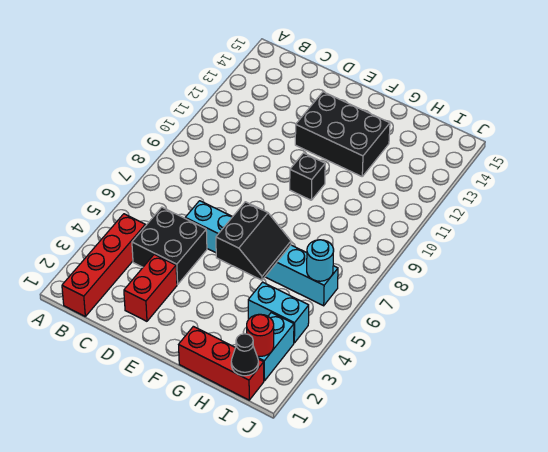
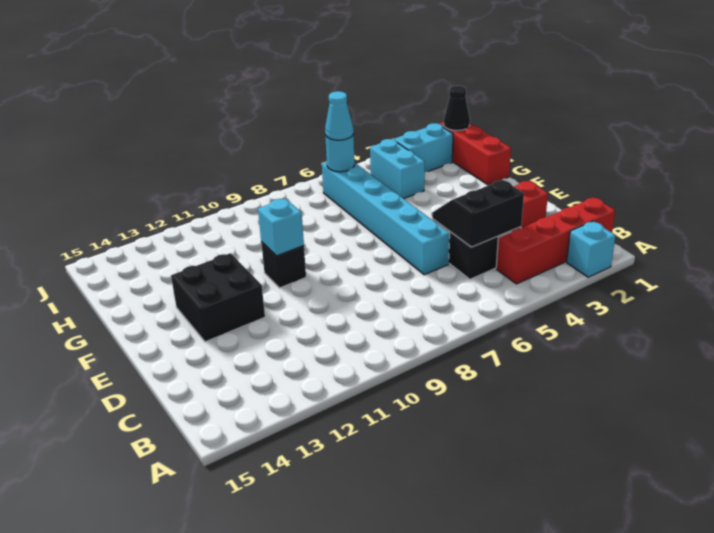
none -> cyan brick A2 level 1
black brick E12:G13 level 1 -> black brick E12:F13 level 1
black slope F5:G6 level 2 top F -> black slope C4:D5 level 2 top C
none -> cyan brick F10 level 2
red round brick I2 level 2 -> none
none -> cyan cone I6 level 3

